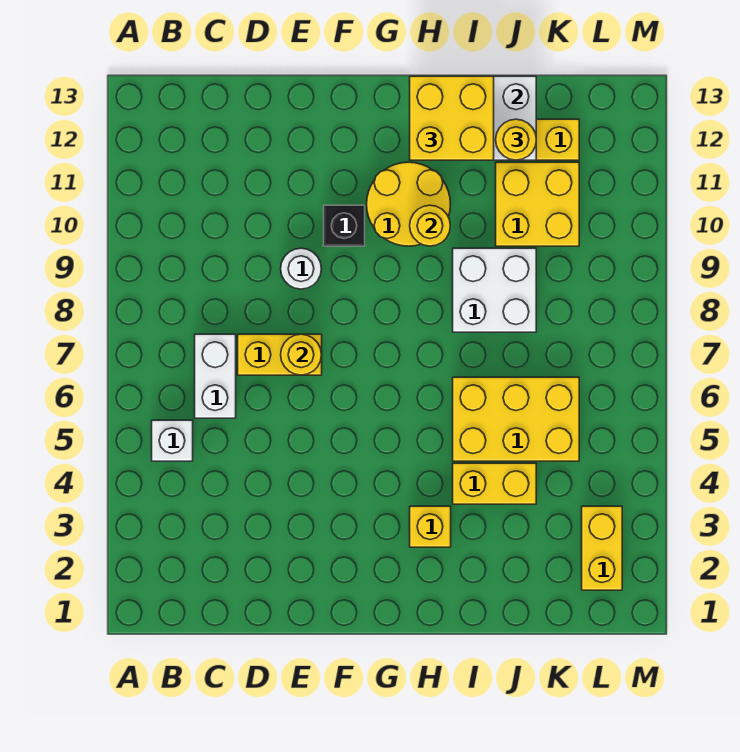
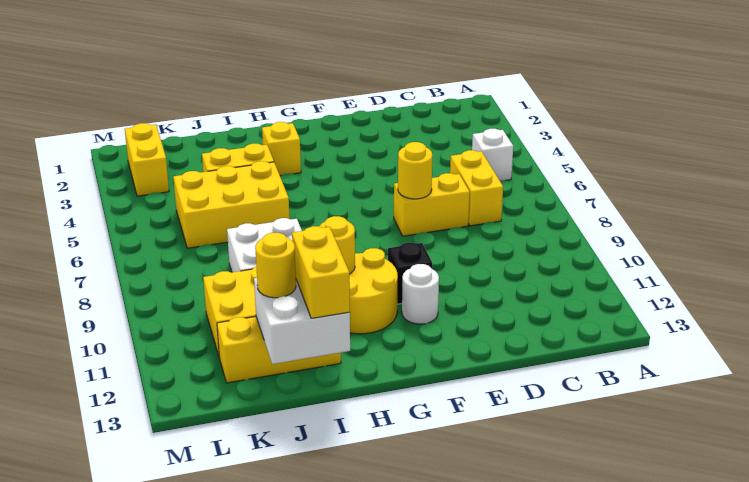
white brick C6:C7 level 1 -> yellow brick C6:C7 level 1
white round brick E9 level 1 -> white round brick F11 level 1
yellow brick H12:I13 level 3 -> yellow brick I12:I13 level 3

